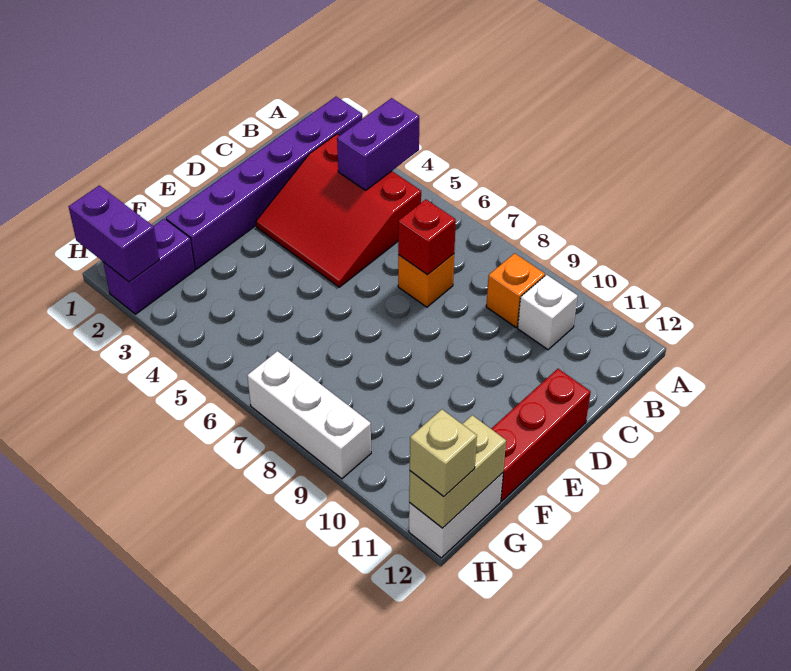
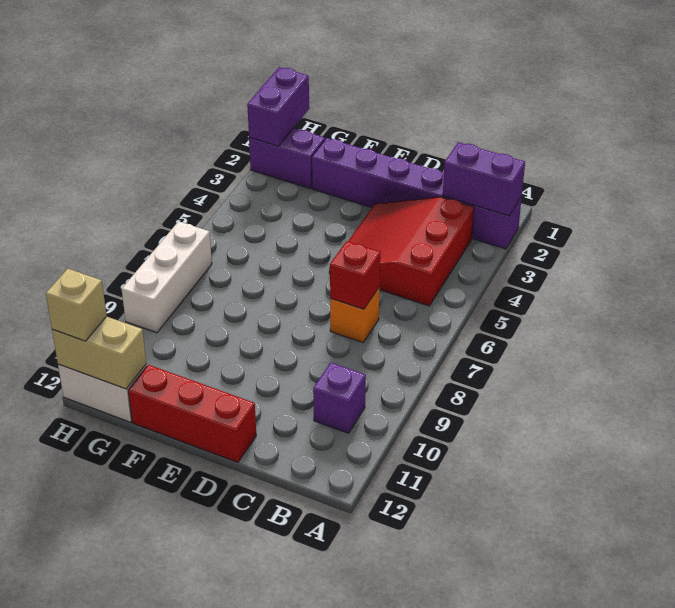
purple brick A4:B4 level 2 -> purple brick A2:B2 level 2
orange brick B9 level 1 -> none
white brick B10 level 1 -> purple brick B10 level 1

